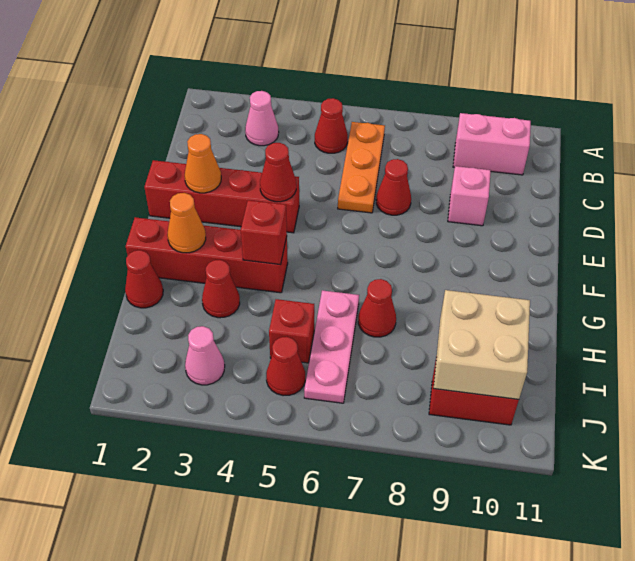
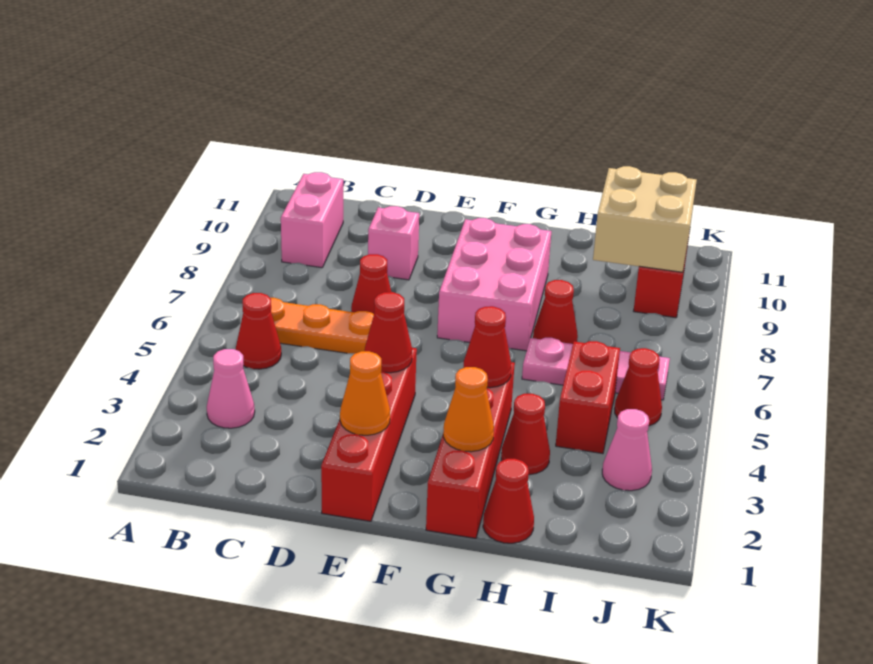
none -> pink brick F7:G9 level 1
red brick G4 level 2 -> red cone G4 level 2
red brick I5 level 1 -> red brick I4:I5 level 1

